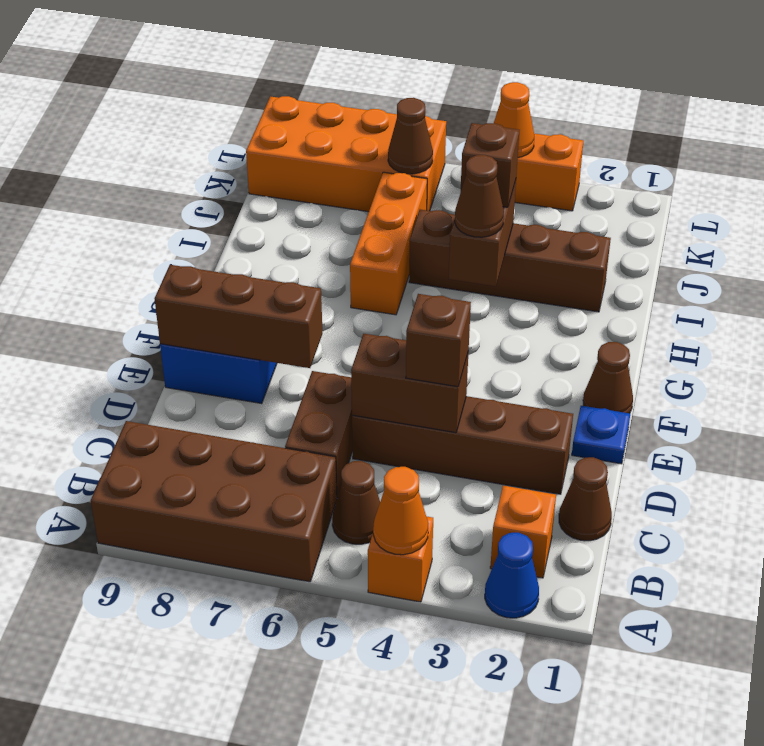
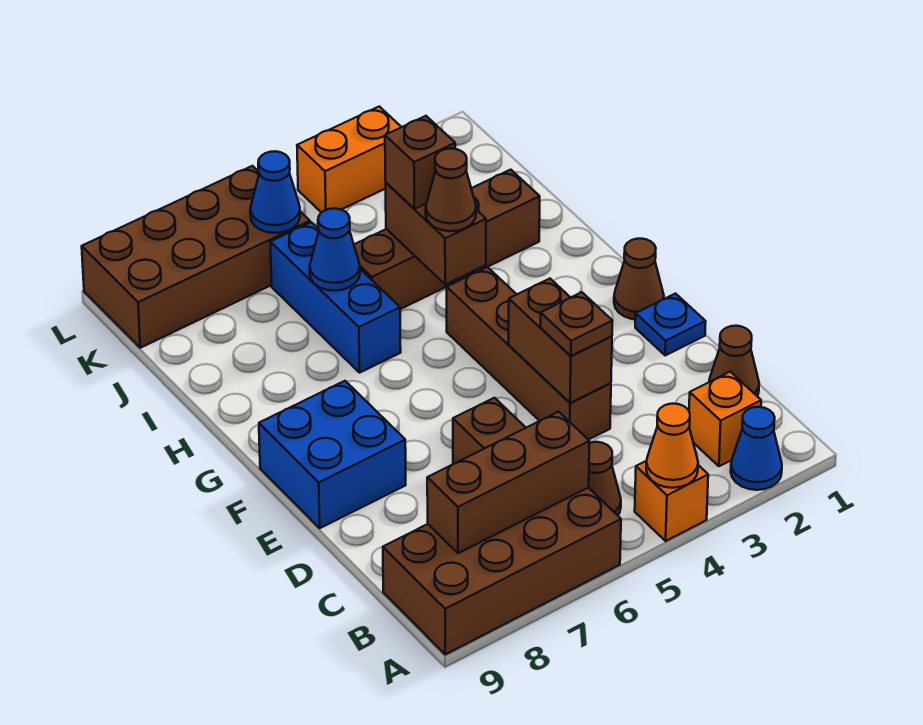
brown brick D2:D5 level 1 -> brown brick D4:G4 level 1
brown brick D4:D5 level 2 -> brown brick D4:E4 level 2
brown brick D4 level 3 -> brown plate D4 level 3
brown brick E7:E9 level 2 -> brown brick B6:B8 level 2
orange brick H6:J6 level 1 -> blue brick H6:J6 level 1
none -> blue cone I6 level 2
orange brick K6:L9 level 1 -> brown brick K6:L9 level 1
brown cone K6 level 2 -> blue cone K6 level 2
orange cone L4 level 2 -> none

